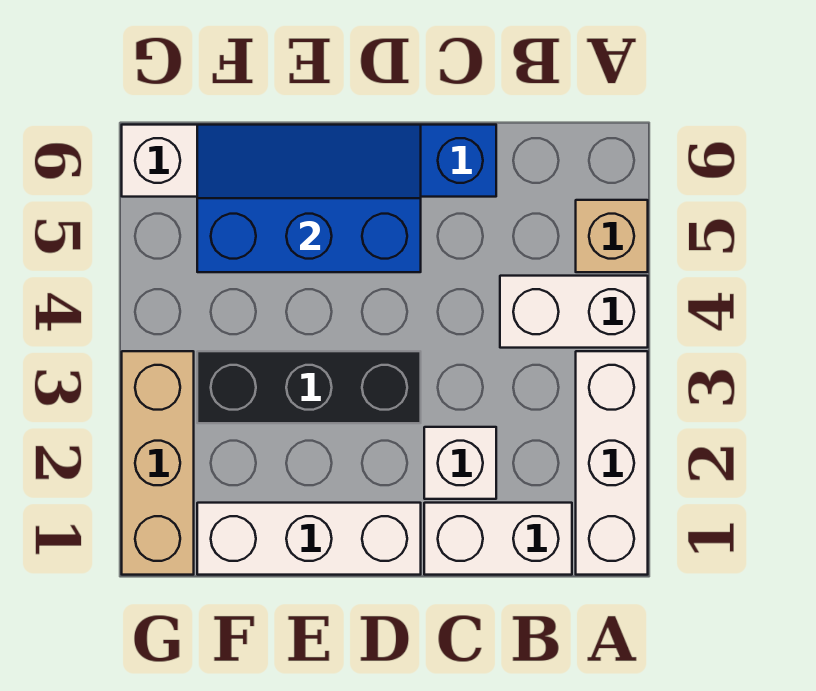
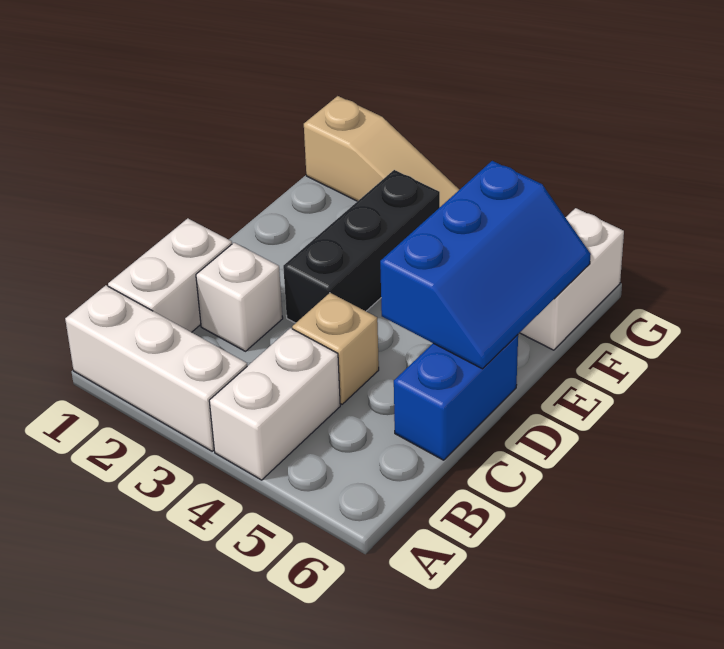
tan brick A5 level 1 -> tan brick C4 level 1
white brick D1:F1 level 1 -> none
tan brick G1:G3 level 1 -> tan slope G1:G3 level 1 top 1

